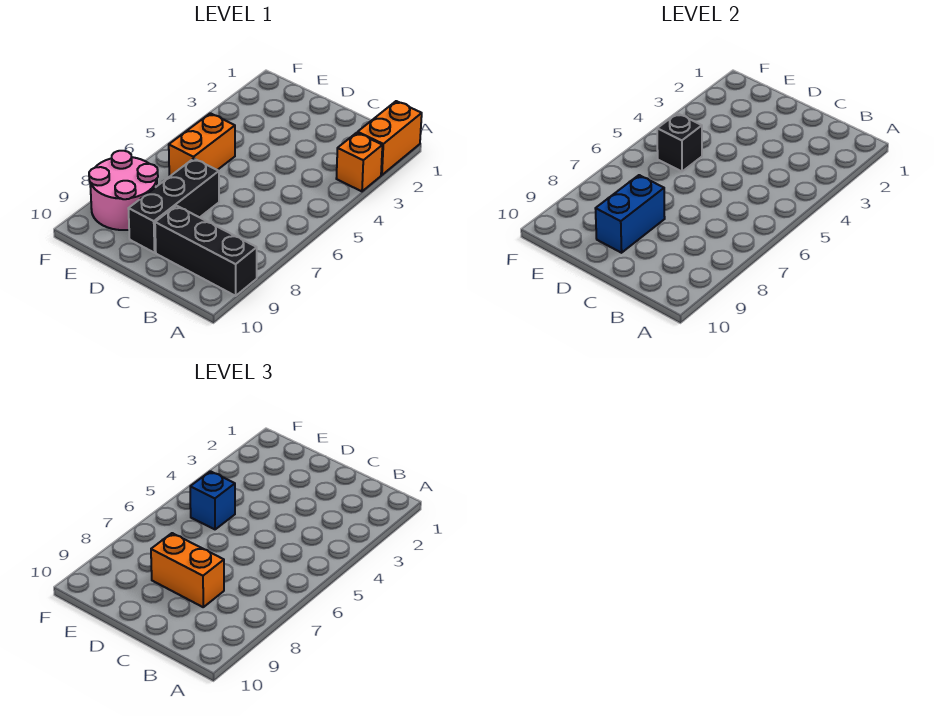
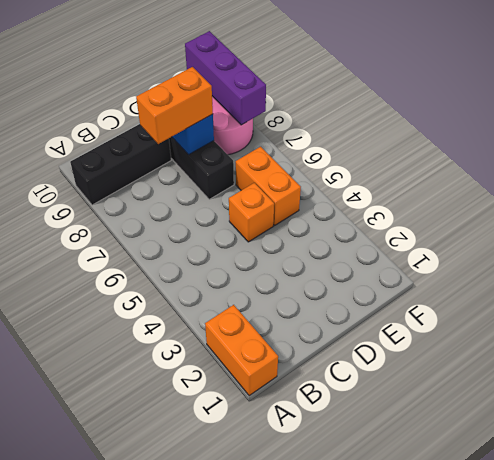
orange brick A3 level 1 -> orange brick D5 level 1
black brick E5 level 2 -> none
blue brick E5 level 3 -> none
none -> purple brick F8:F10 level 2

